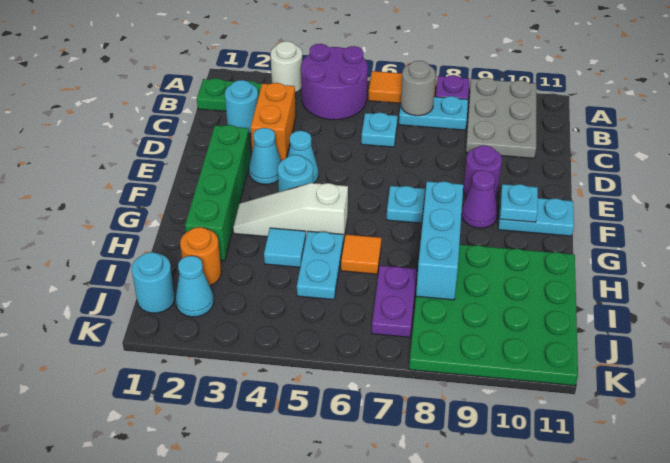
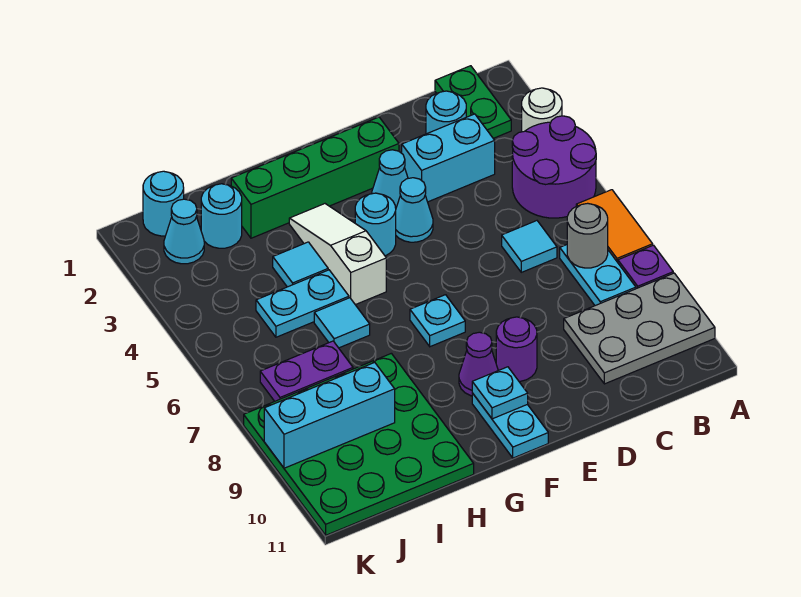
orange brick C3:D3 level 1 -> cyan brick C3:D3 level 1
cyan plate C6 level 1 -> cyan tile C6 level 1
cyan brick G8:I8 level 2 -> cyan brick I9:K9 level 2
orange tile H6 level 1 -> cyan tile H6 level 1
orange round brick I2 level 1 -> cyan round brick I2 level 1

